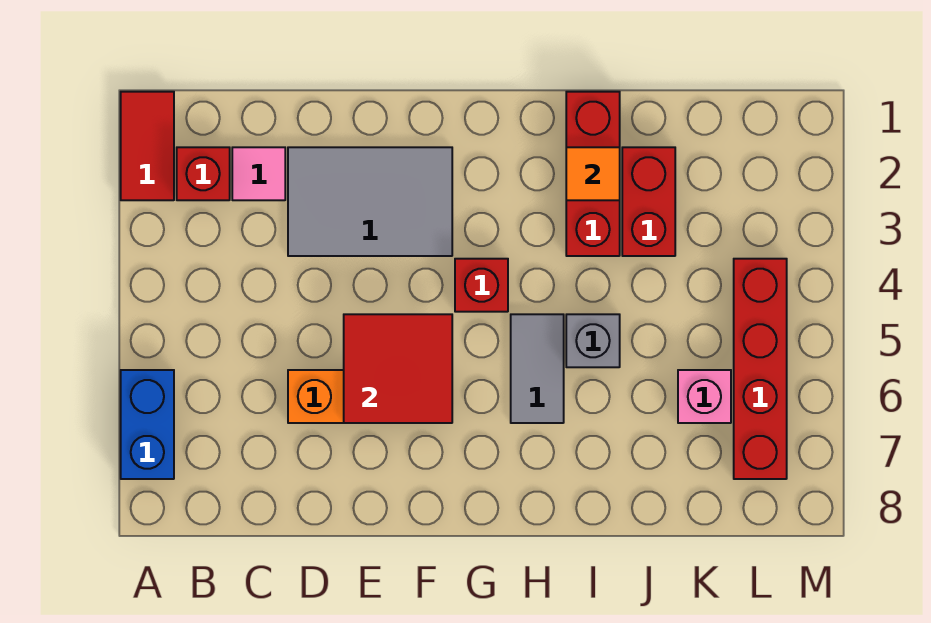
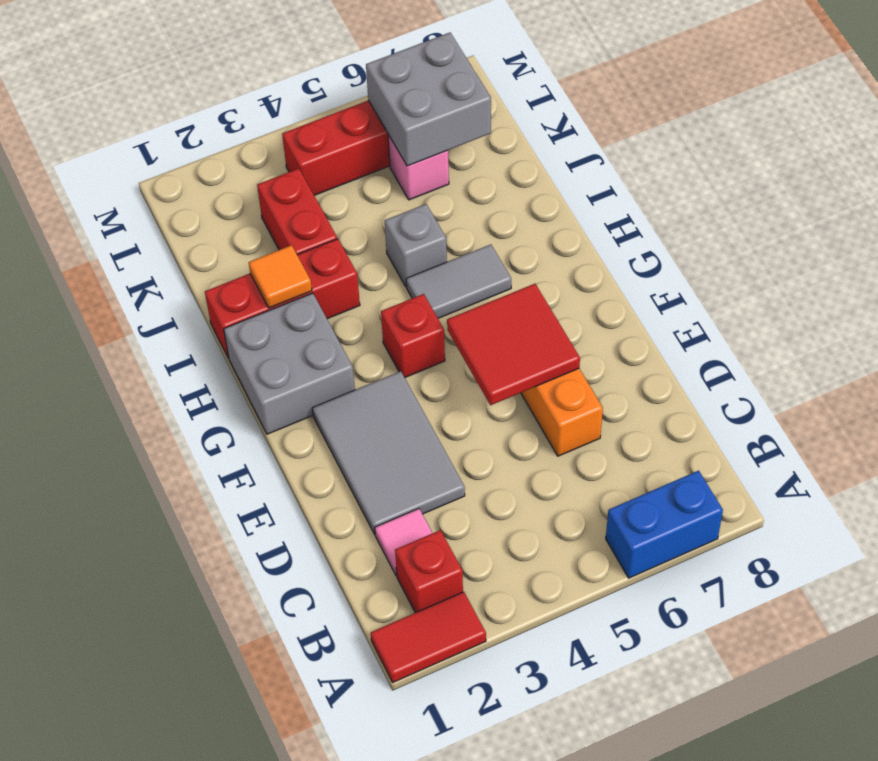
none -> grey brick G1:H2 level 1
red brick J2:J3 level 1 -> red brick J3:K3 level 1
none -> grey brick K6:L7 level 2

